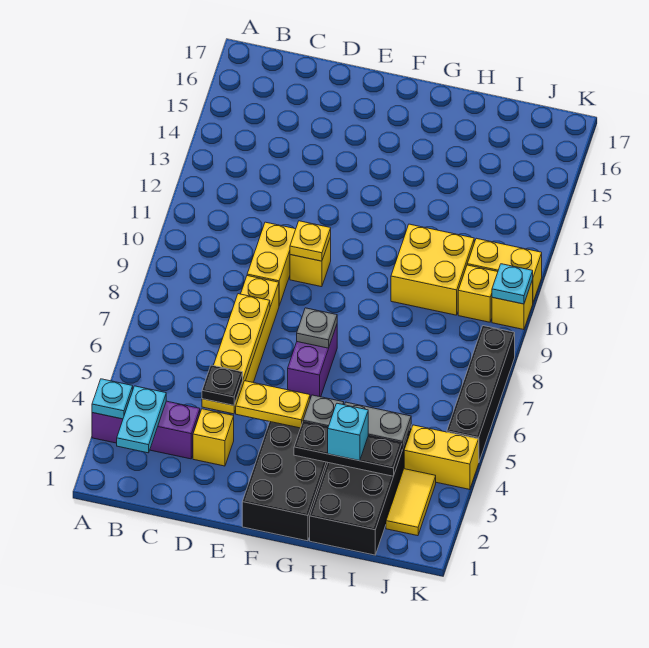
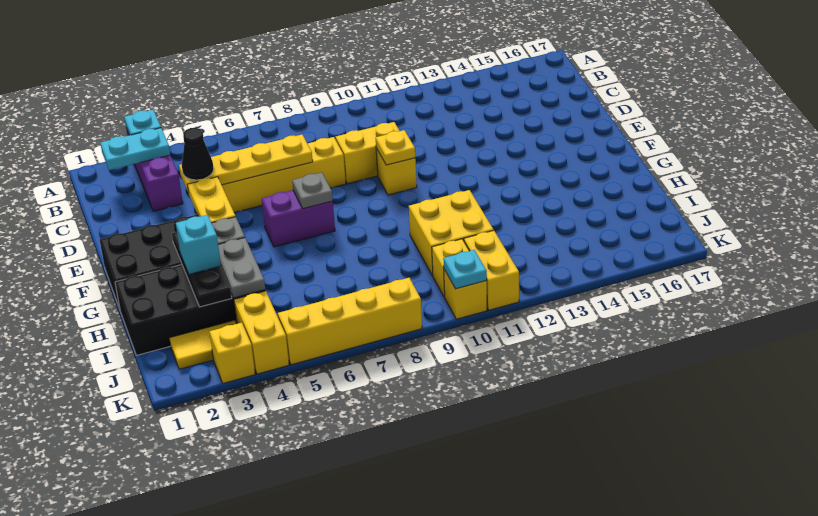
yellow brick D3 level 1 -> yellow brick K3 level 1
black plate D4 level 3 -> black cone D4 level 3
black brick K5:K8 level 1 -> yellow brick K5:K8 level 1

